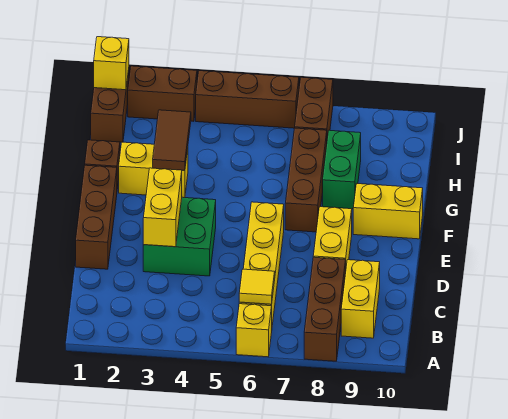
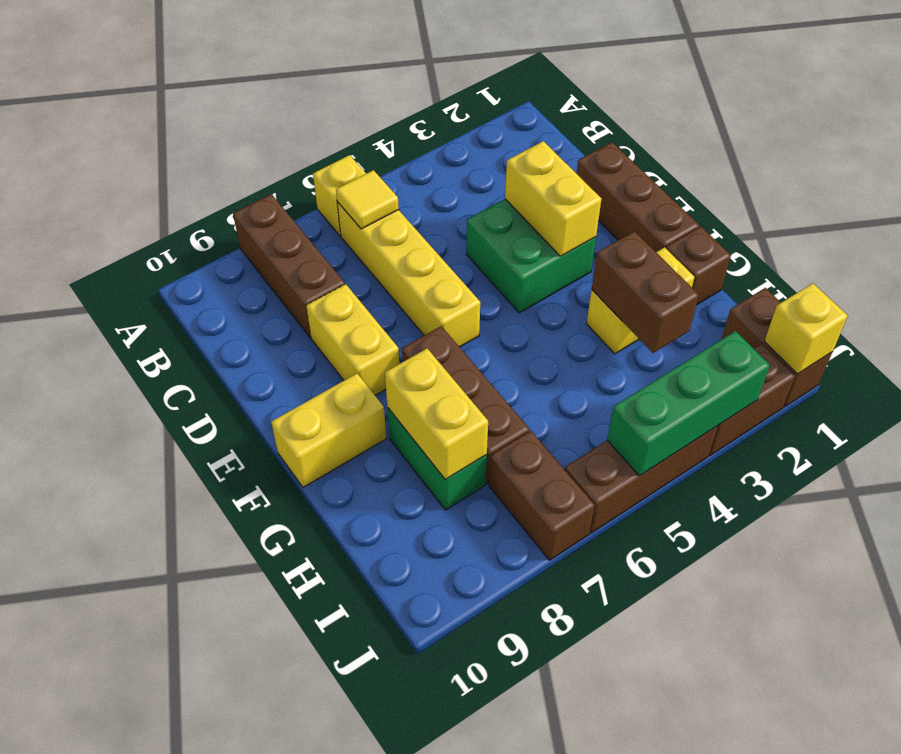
yellow brick B9:C9 level 1 -> yellow brick G8:H8 level 2
brown tile G3:H3 level 2 -> brown brick G3:H3 level 2
none -> green brick J3:J5 level 2

